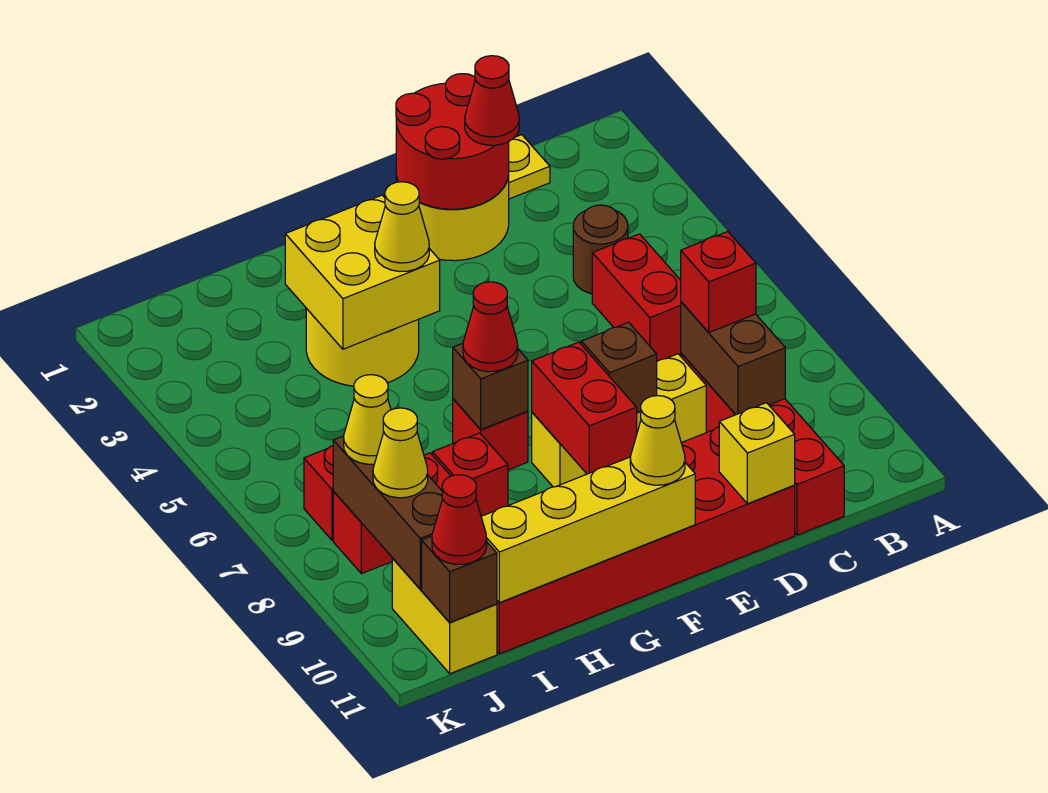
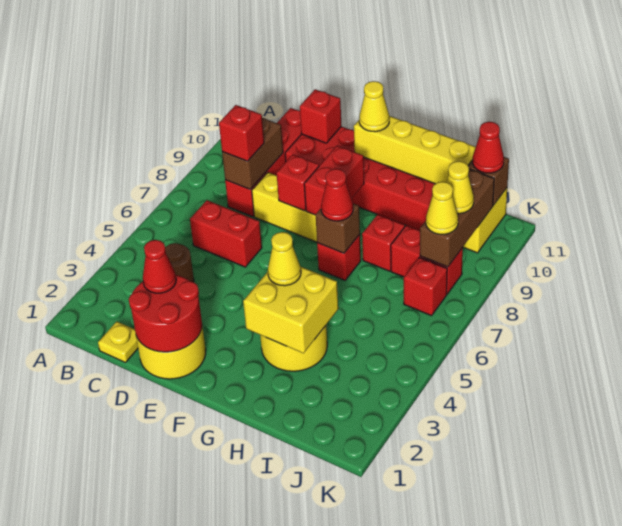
red brick C5:C6 level 1 -> red brick C6:D6 level 1
yellow brick D11 level 2 -> red brick D11 level 2
brown brick E8 level 2 -> red brick E8 level 2

